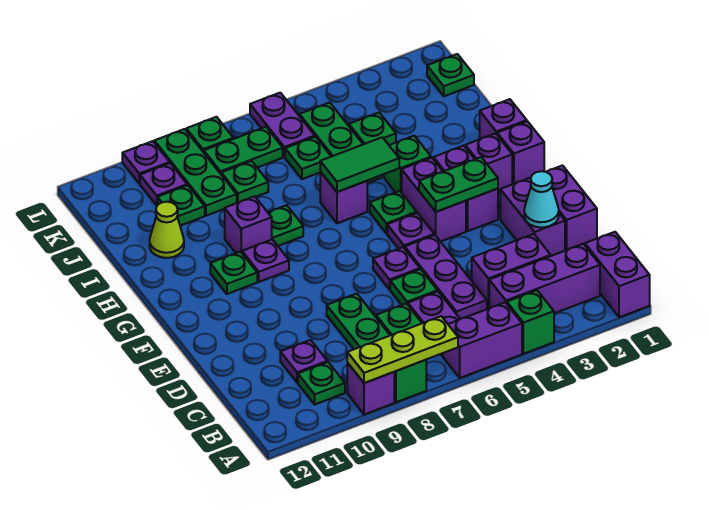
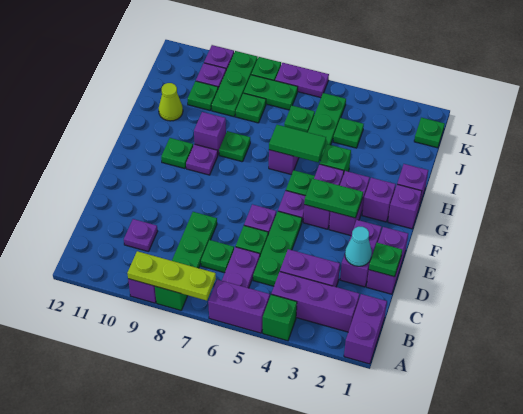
green plate B10 level 1 -> green plate D1 level 2
purple plate C5:E5 level 1 -> green plate C5:E5 level 1
purple plate K6:L6 level 1 -> purple plate L6:L7 level 1

